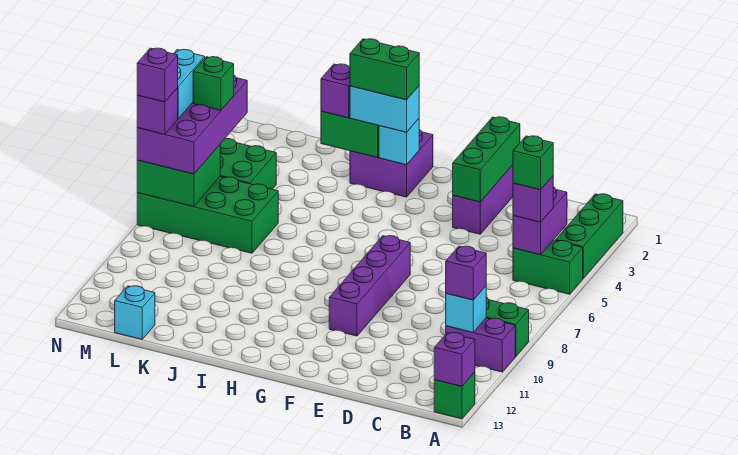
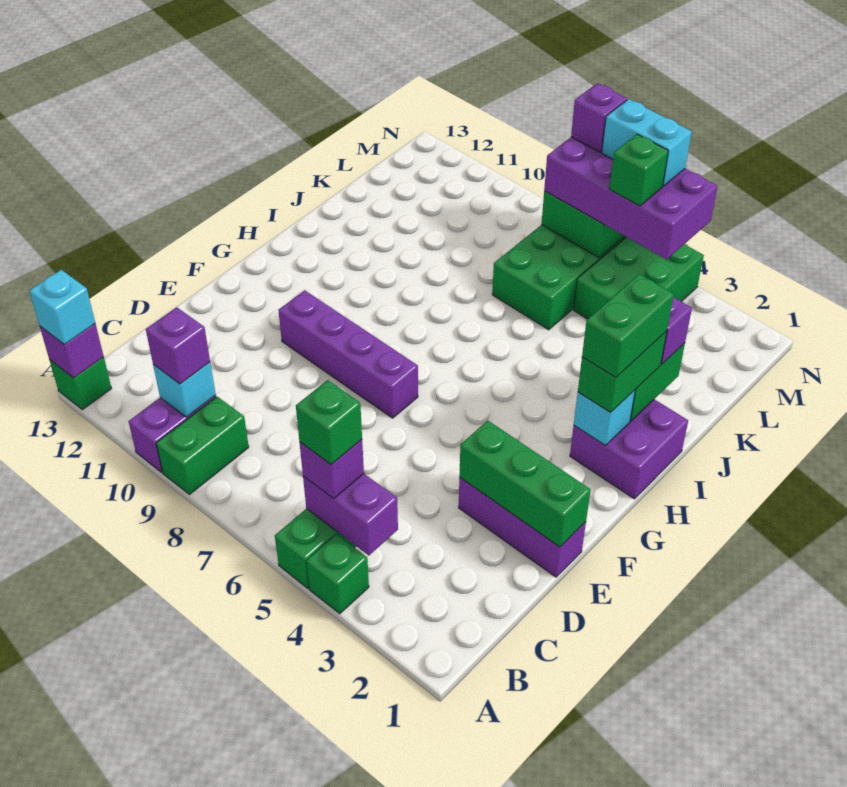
green brick A2:A4 level 1 -> green brick A4 level 1
cyan brick H2:I2 level 3 -> green brick H2:I2 level 3
cyan brick L13 level 1 -> cyan brick A13 level 3
purple brick N7 level 5 -> none

